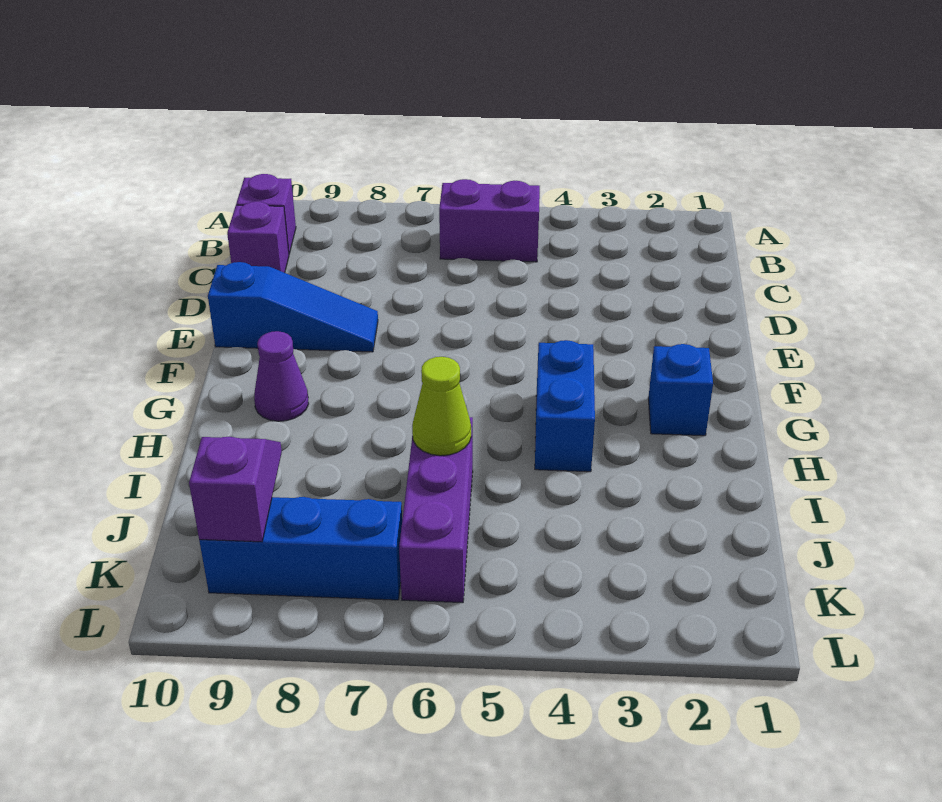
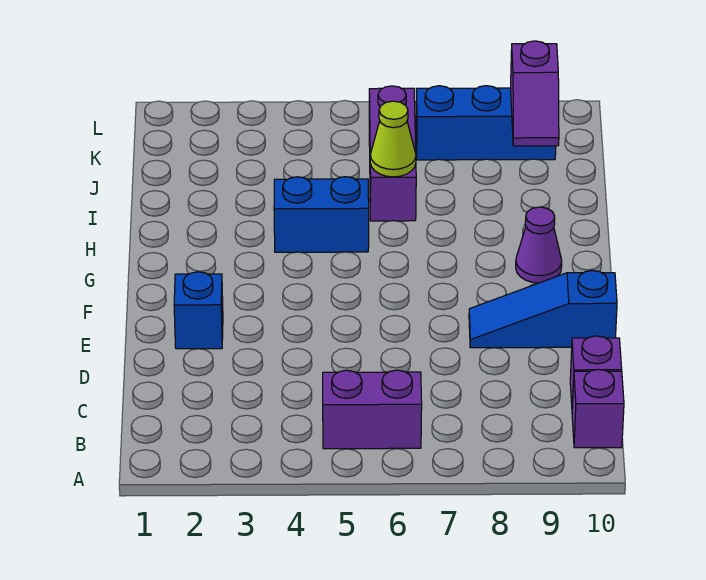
blue brick G2 level 1 -> blue brick E2 level 1
blue brick G4:H4 level 1 -> blue brick H4:H5 level 1

